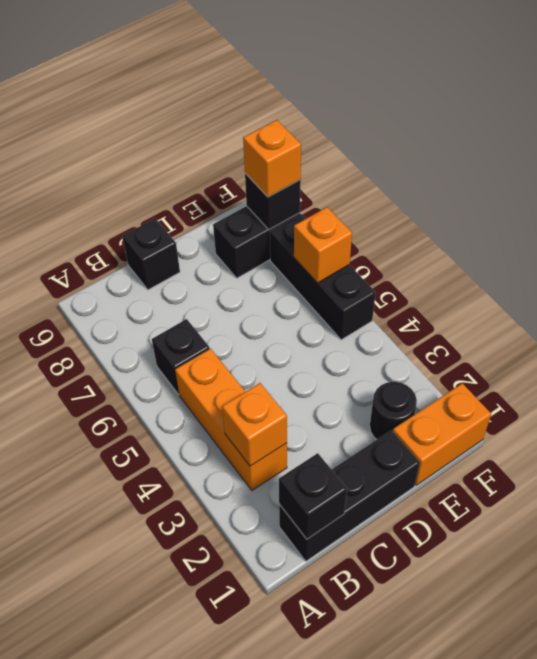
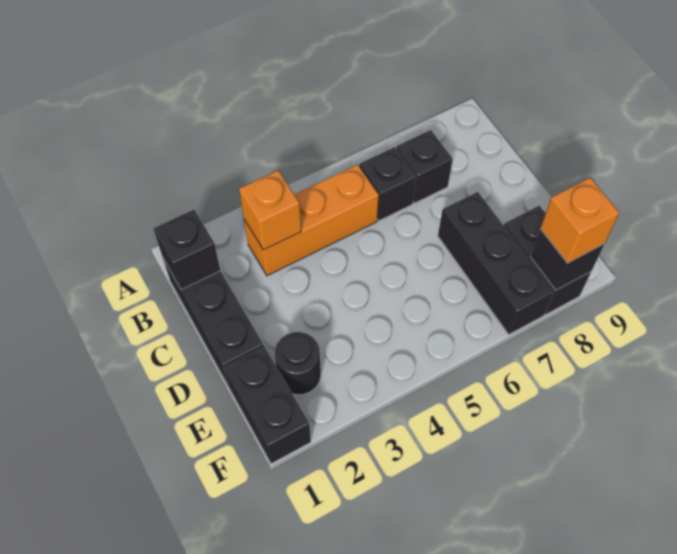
black brick C9 level 1 -> black brick B7 level 1
orange brick E1:F1 level 1 -> black brick E1:F1 level 1
black brick F5:F7 level 1 -> black brick D7:F7 level 1
orange brick F6 level 2 -> none

